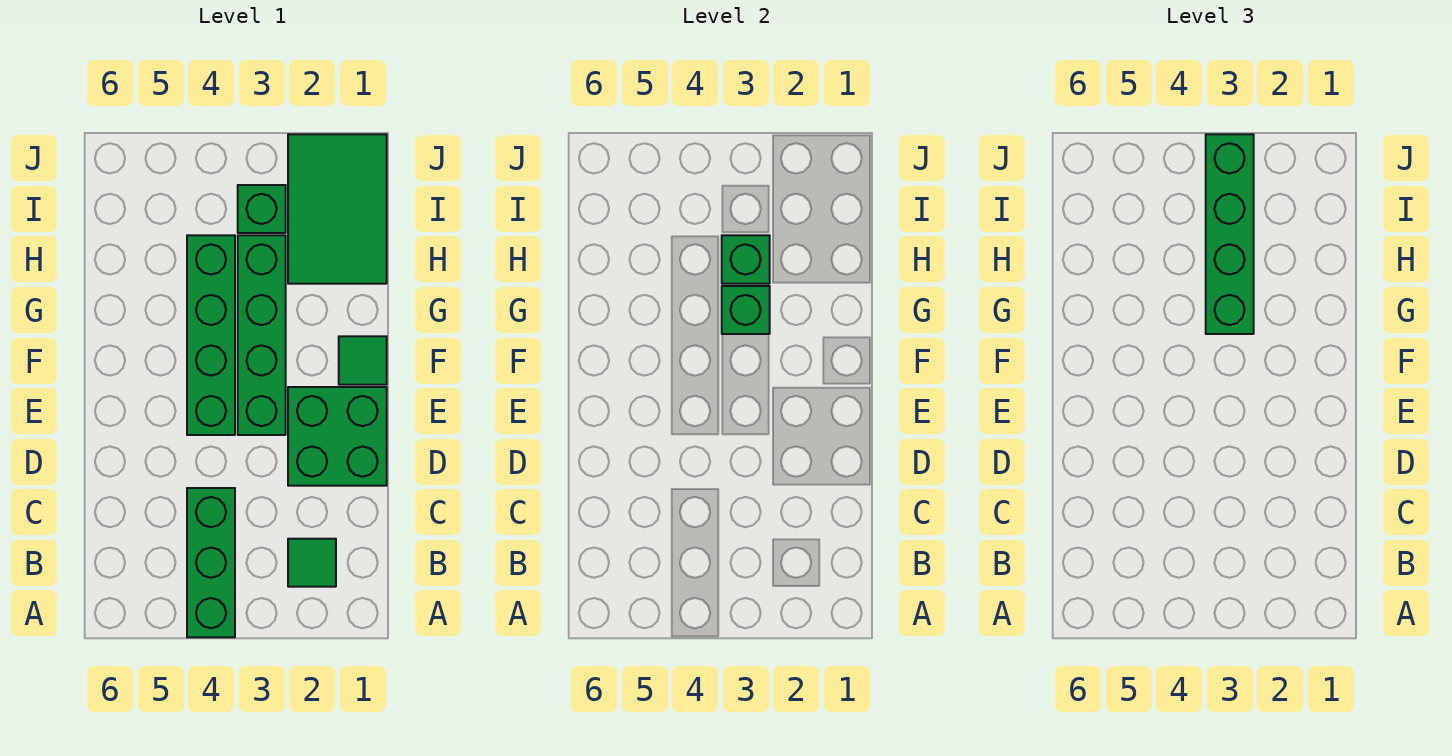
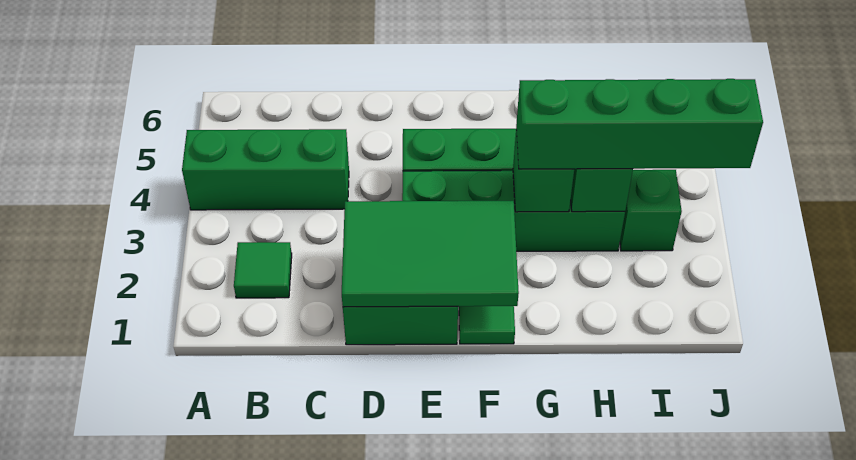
green tile H1:J2 level 1 -> green tile D1:F2 level 2

